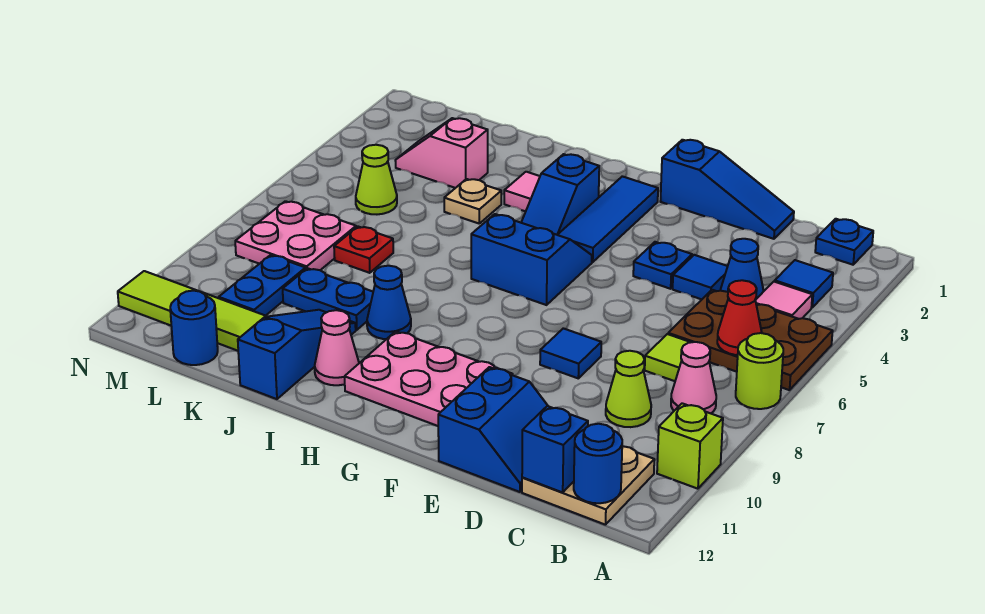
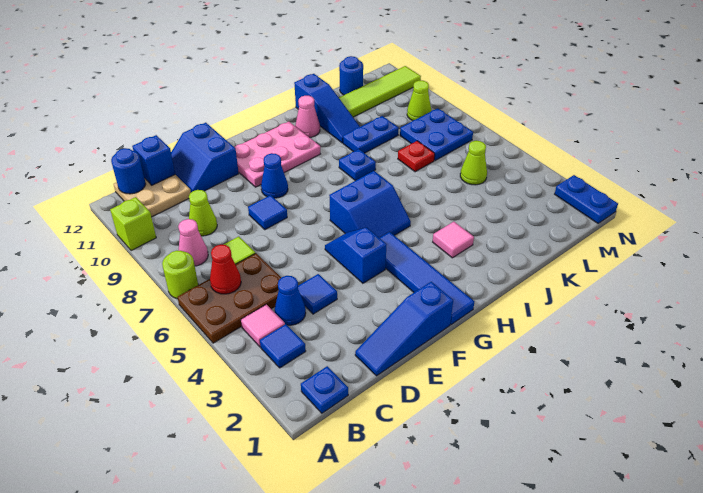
blue plate E4 level 1 -> blue plate I8 level 1
blue tile G2:G4 level 1 -> blue tile G1:G4 level 1
blue slope H3:H4 level 1 top 3 -> blue slope F4:F5 level 1 top 4
blue cone I9 level 1 -> blue cone F9 level 1
tan plate J4 level 1 -> none
pink slope K3:L3 level 1 top K -> none
pink plate L7:M8 level 1 -> blue plate L7:M8 level 1
blue plate L9:L10 level 1 -> blue plate N1:N2 level 1
none -> lime cone M9 level 1

